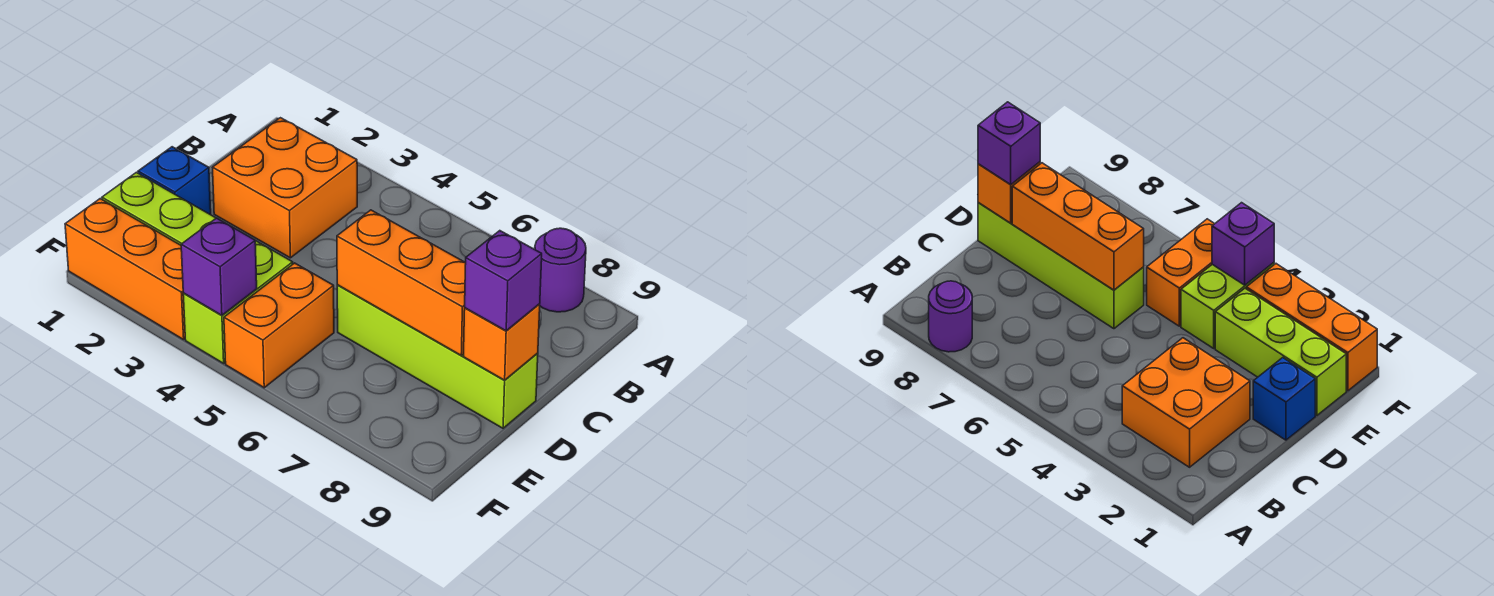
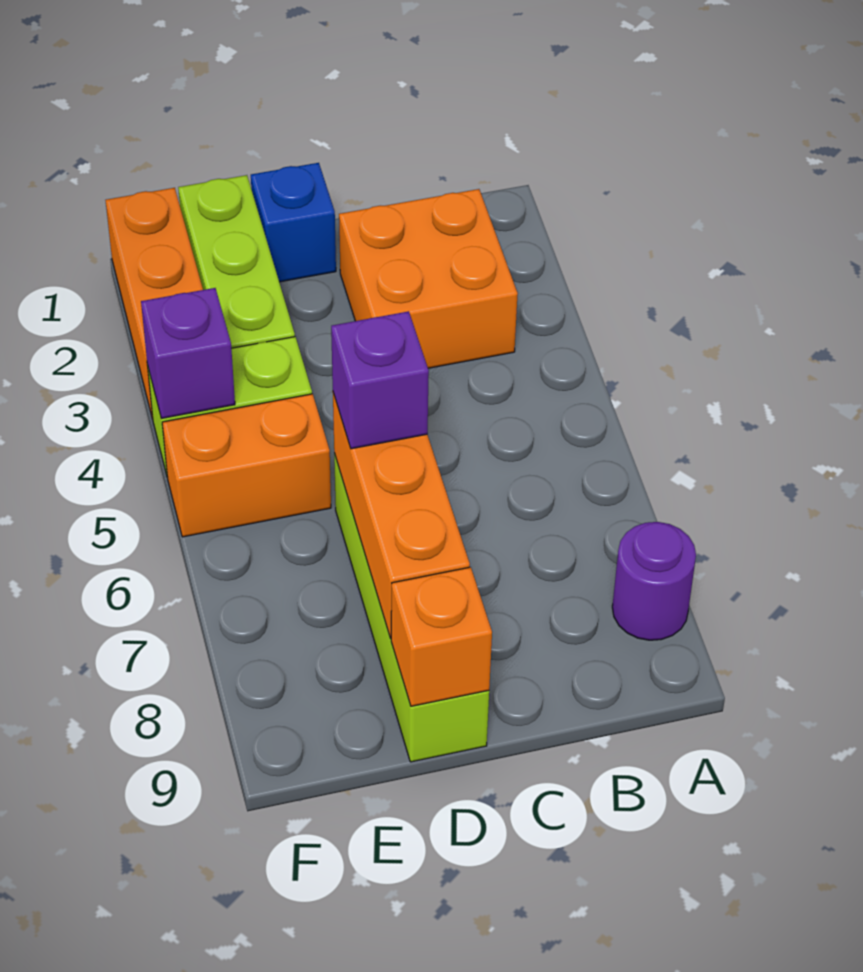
purple brick D9 level 3 -> purple brick D6 level 3

